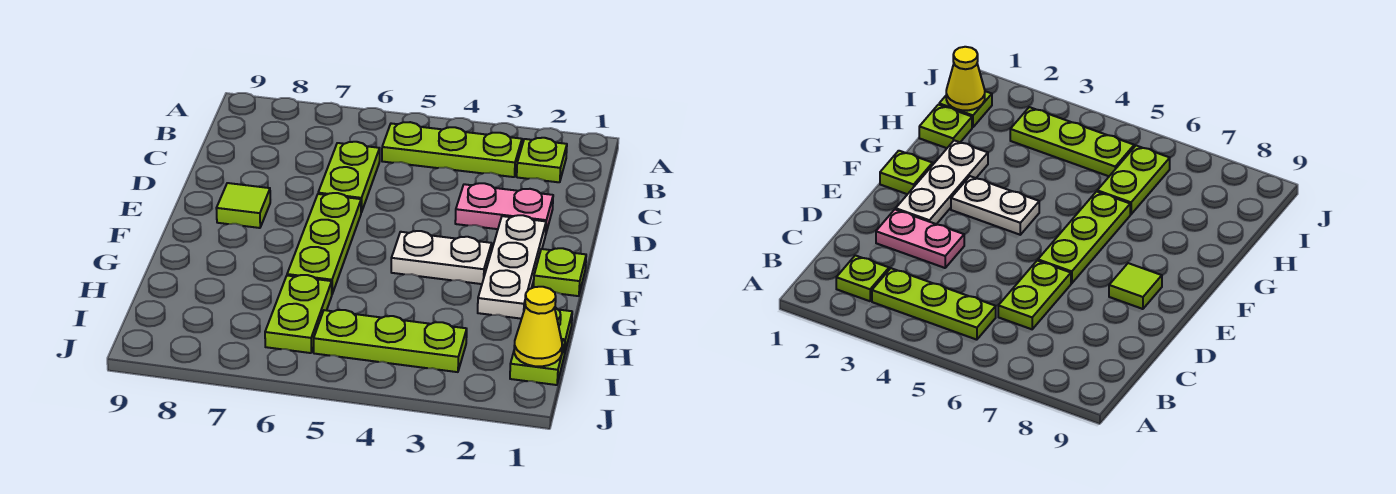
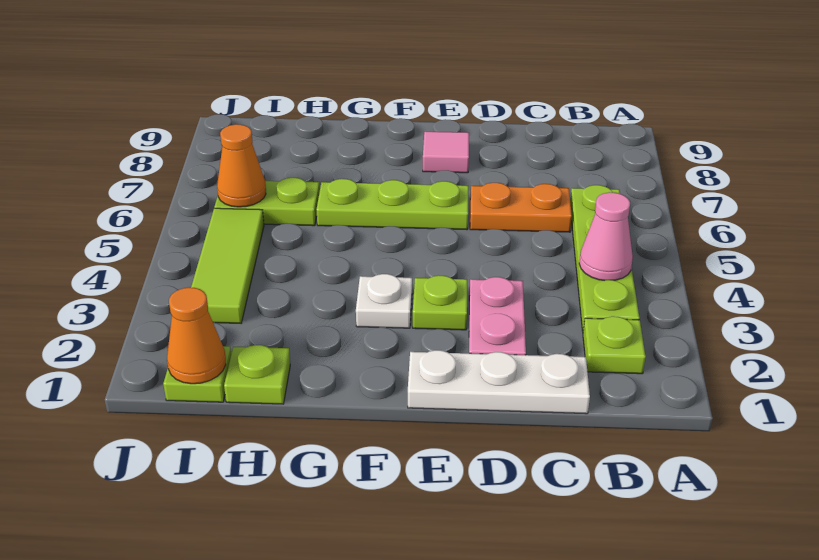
lime plate B3:B5 level 1 -> lime plate B3:B6 level 1
none -> pink cone B4 level 2
lime plate C6:D6 level 1 -> orange plate C6:D6 level 1
white plate E2:G2 level 1 -> white plate C1:E1 level 1
lime tile E8 level 1 -> pink tile E8 level 1
lime plate F1 level 1 -> lime plate E3 level 1
white plate F3:F4 level 1 -> white plate F3 level 1
yellow cone I1 level 2 -> orange cone I1 level 2
lime plate I3:I5 level 1 -> lime tile I3:I5 level 1
none -> orange cone I6 level 2

